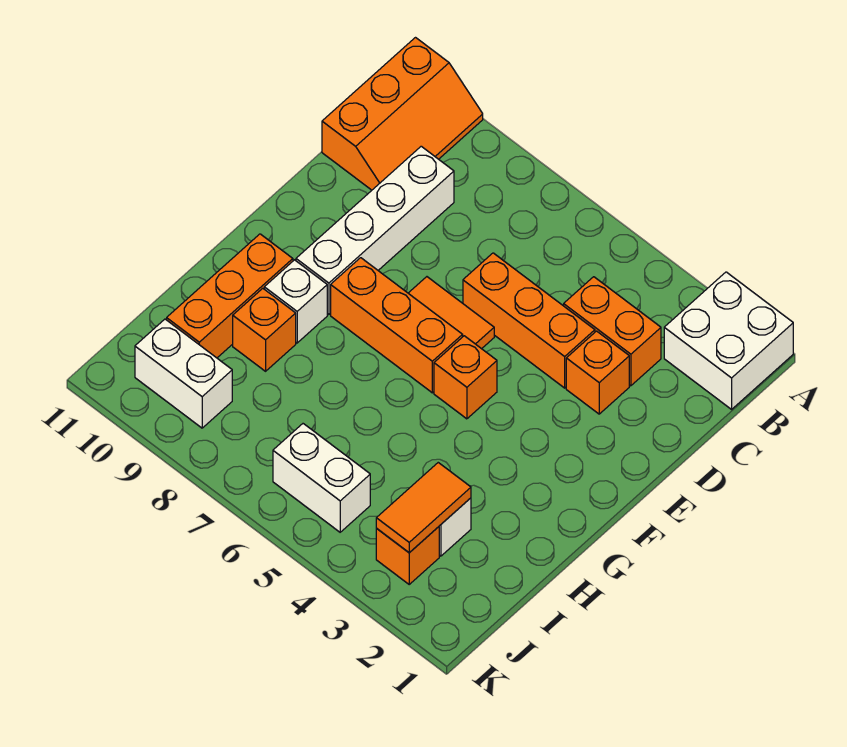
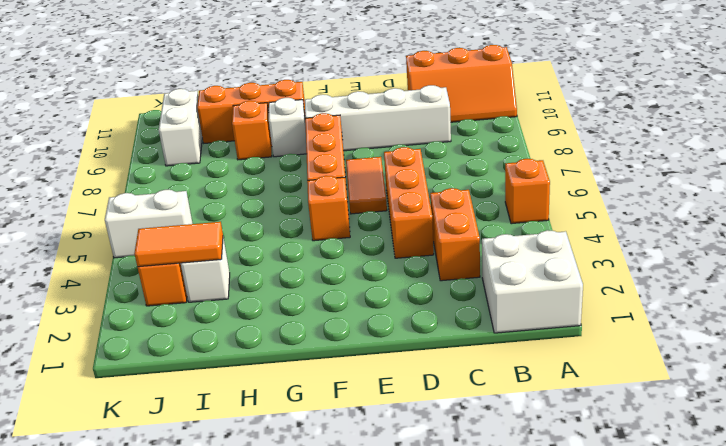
orange brick D3 level 1 -> orange brick A5 level 1
white brick J5:J6 level 1 -> white brick J5:K5 level 1

